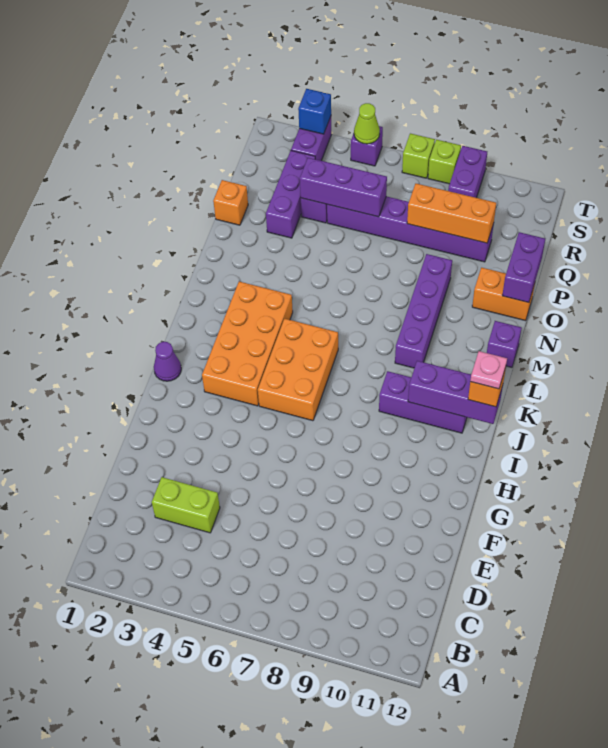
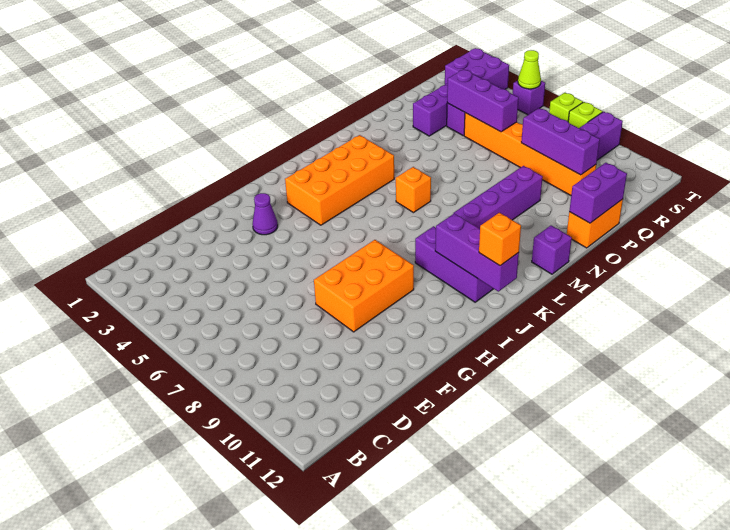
lime brick D3:D4 level 1 -> none
purple cone I1 level 1 -> purple cone G3 level 1
orange brick I5:K6 level 1 -> orange brick F8:H9 level 1
pink plate J12 level 4 -> none
orange brick O11:O12 level 1 -> orange brick O12:P12 level 1
orange brick P1 level 1 -> orange brick L6 level 1
purple brick Q5:Q10 level 1 -> orange brick Q5:Q10 level 1
orange brick Q8:Q10 level 2 -> purple brick Q8:Q10 level 2
purple brick S3:T3 level 1 -> purple brick S2:T3 level 1
blue brick T3 level 2 -> none

